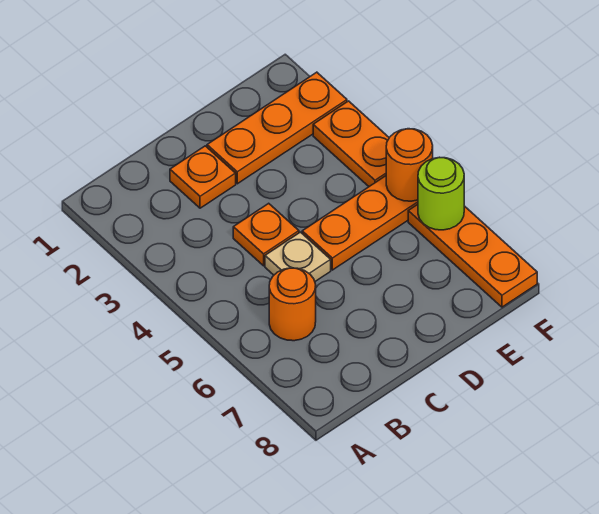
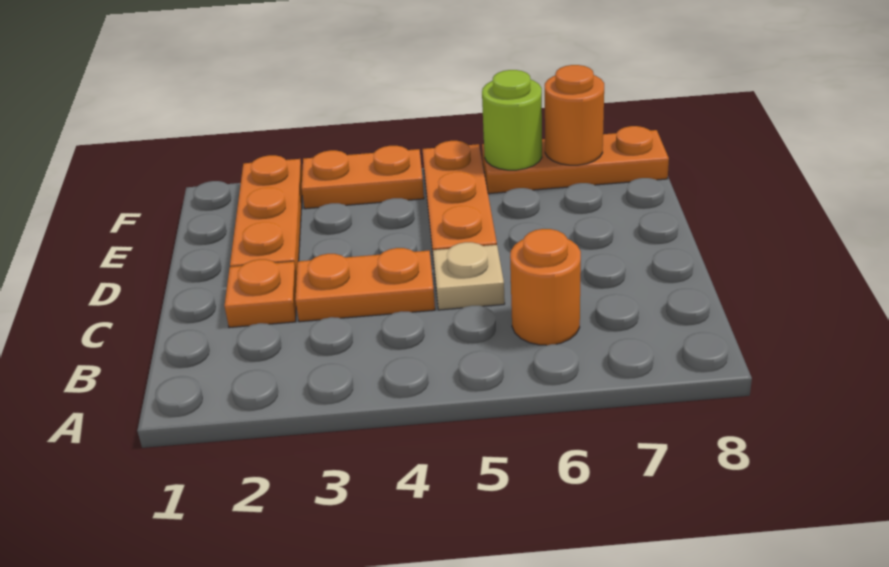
orange plate C4 level 1 -> orange plate C3:C4 level 1
orange round brick F5 level 2 -> orange round brick F7 level 2

